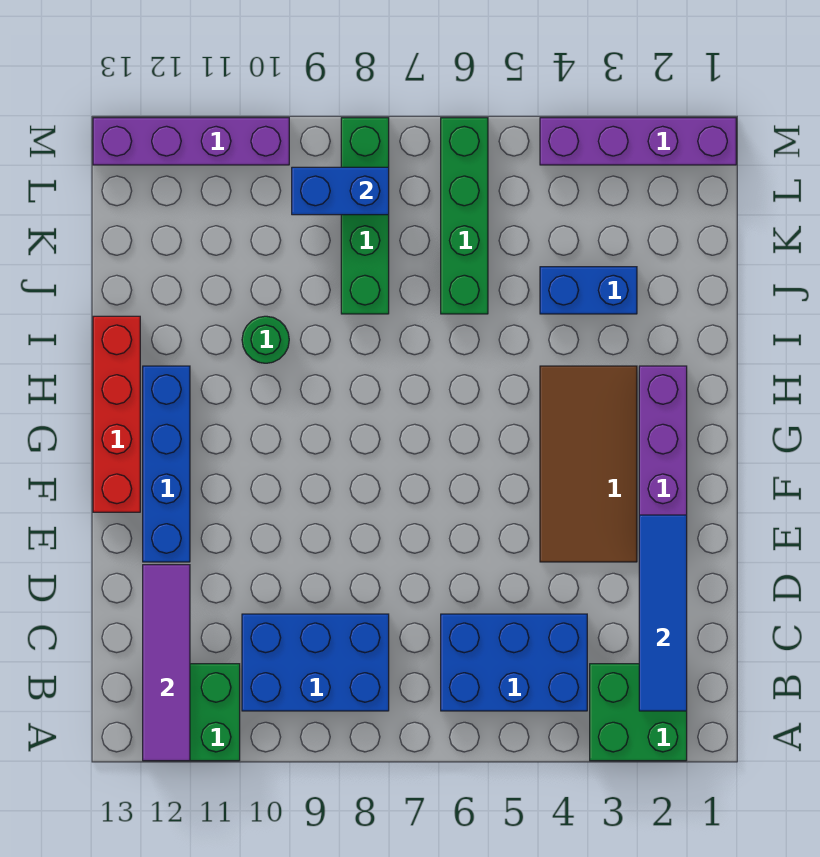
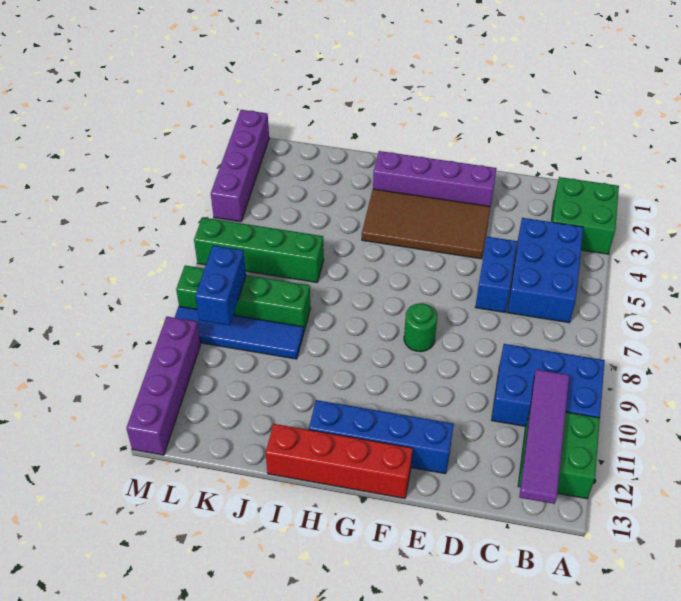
purple tile A12:D12 level 2 -> purple tile B10:B13 level 2
blue tile B2:E2 level 2 -> blue tile J9:M9 level 1
blue brick B8:C10 level 1 -> blue brick A9:C10 level 1
green round brick I10 level 1 -> green round brick F8 level 1
blue brick J3:J4 level 1 -> blue brick D5:D6 level 1

